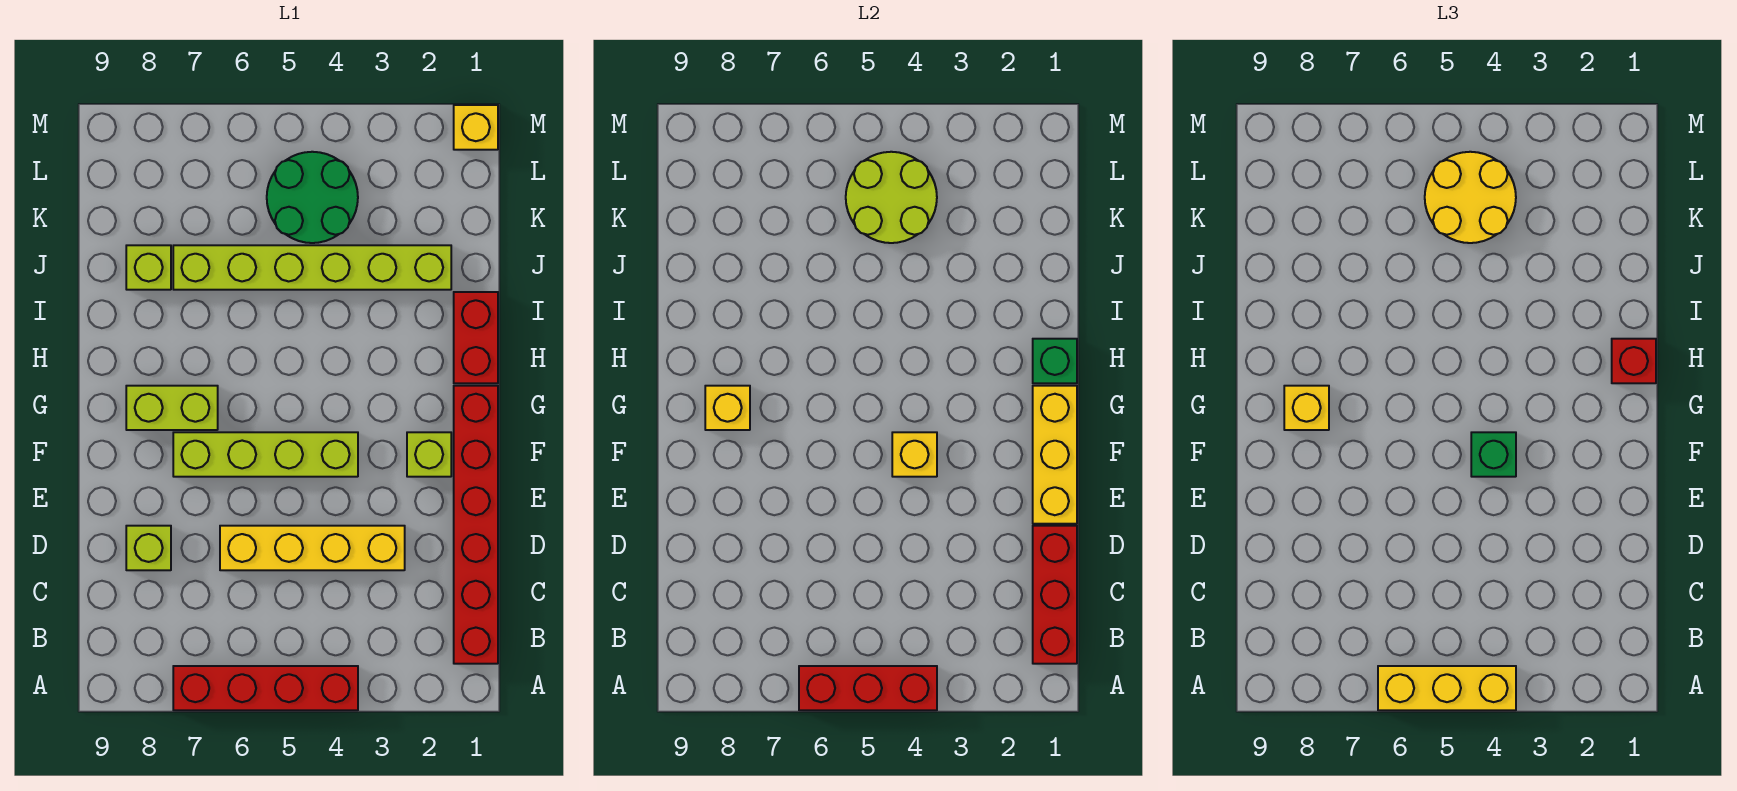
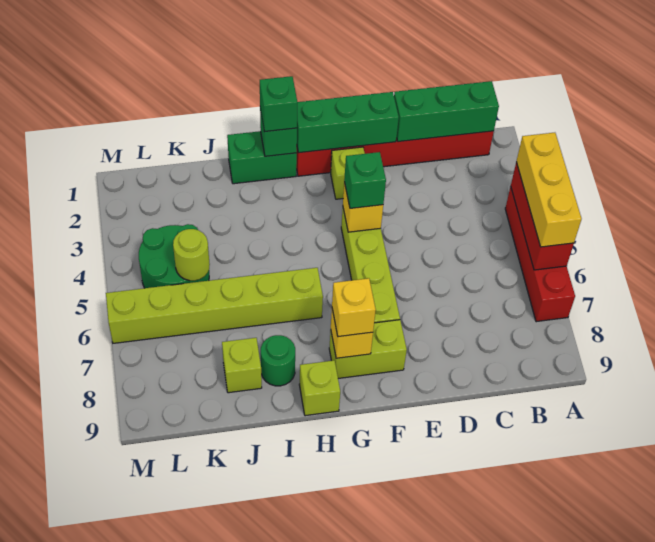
red brick B1:D1 level 2 -> green brick B1:D1 level 2
yellow brick D3:D6 level 1 -> none
lime brick D8 level 1 -> lime brick H9 level 1
yellow brick E1:G1 level 2 -> green brick E1:G1 level 2
lime brick G7:G8 level 1 -> lime brick F8:G8 level 1
red brick H1:I1 level 1 -> green brick H1:I1 level 1
red brick H1 level 3 -> green brick H1 level 3
none -> green round brick I8 level 1
lime brick J2:J7 level 1 -> lime brick H6:M6 level 1
lime round brick K4:L5 level 2 -> lime round brick K5 level 2
yellow round brick K4:L5 level 3 -> none
yellow brick M1 level 1 -> none

